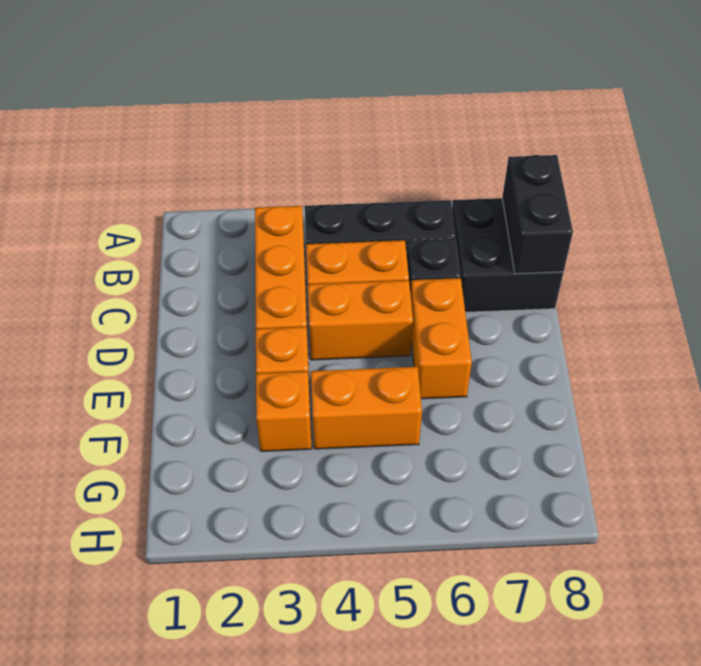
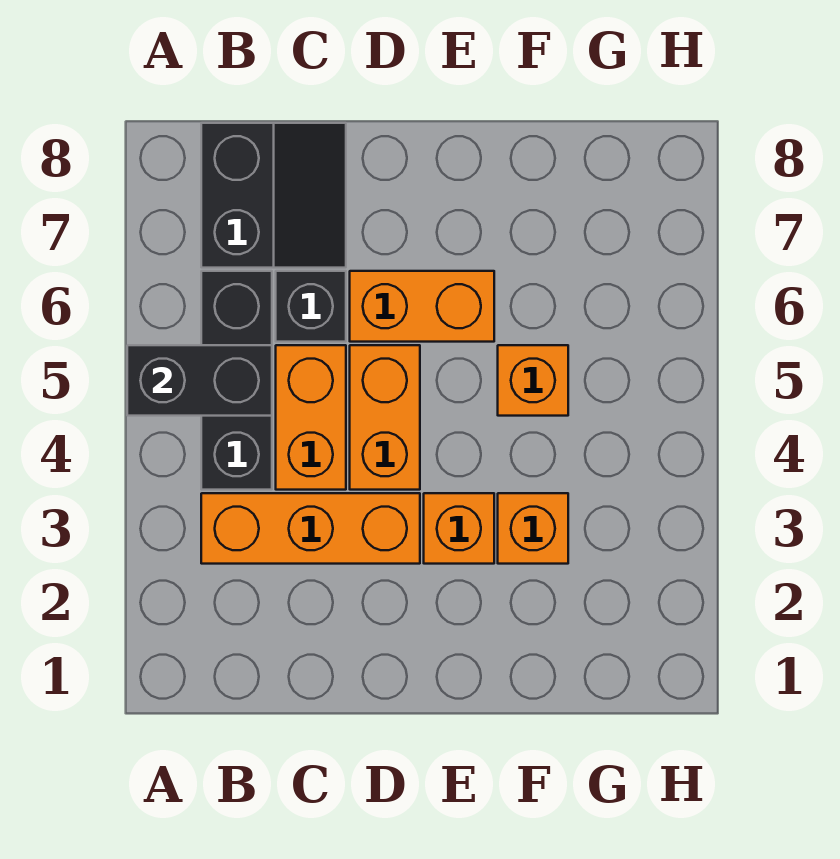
black brick B7:C8 level 1 -> black slope B7:C8 level 1 top B
black brick B8:C8 level 2 -> black brick A5:B5 level 2
orange brick F4:F5 level 1 -> orange brick F5 level 1

